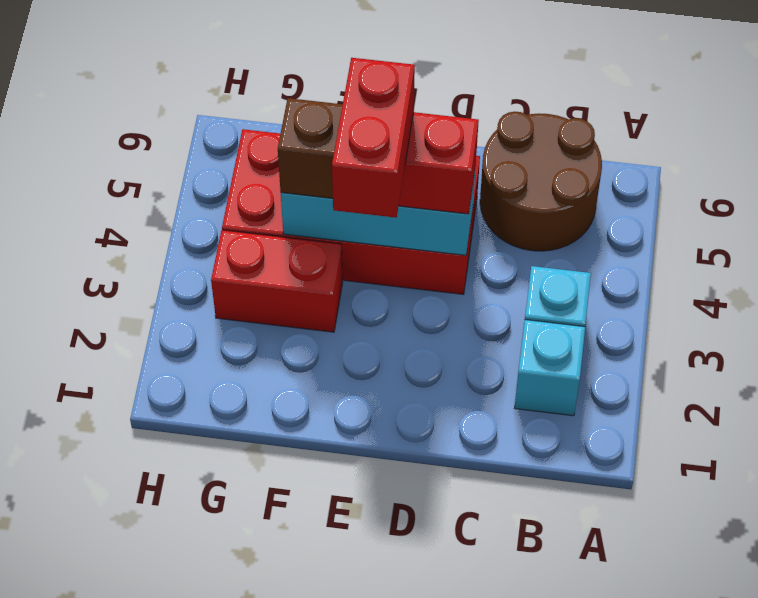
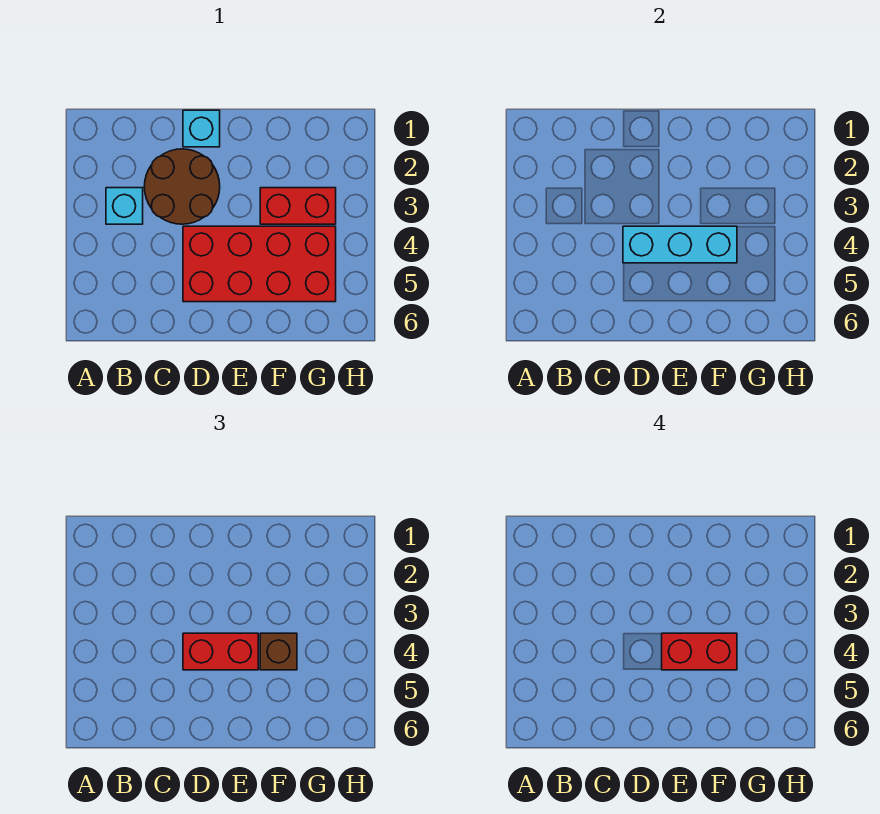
cyan brick B2 level 1 -> cyan brick D1 level 1
brown round brick B5:C6 level 1 -> brown round brick C2:D3 level 1
red brick E3:E4 level 4 -> red brick E4:F4 level 4

